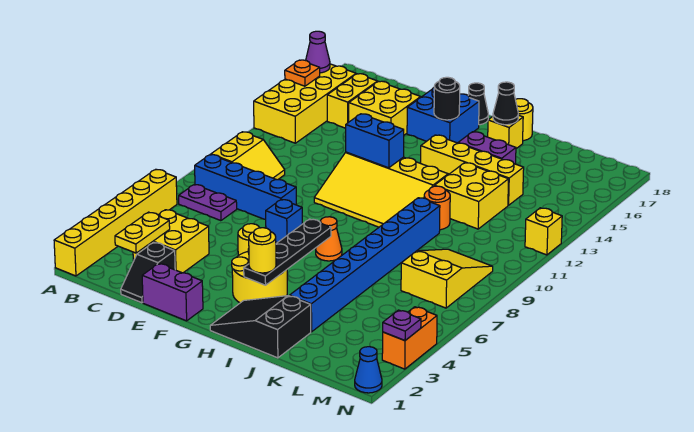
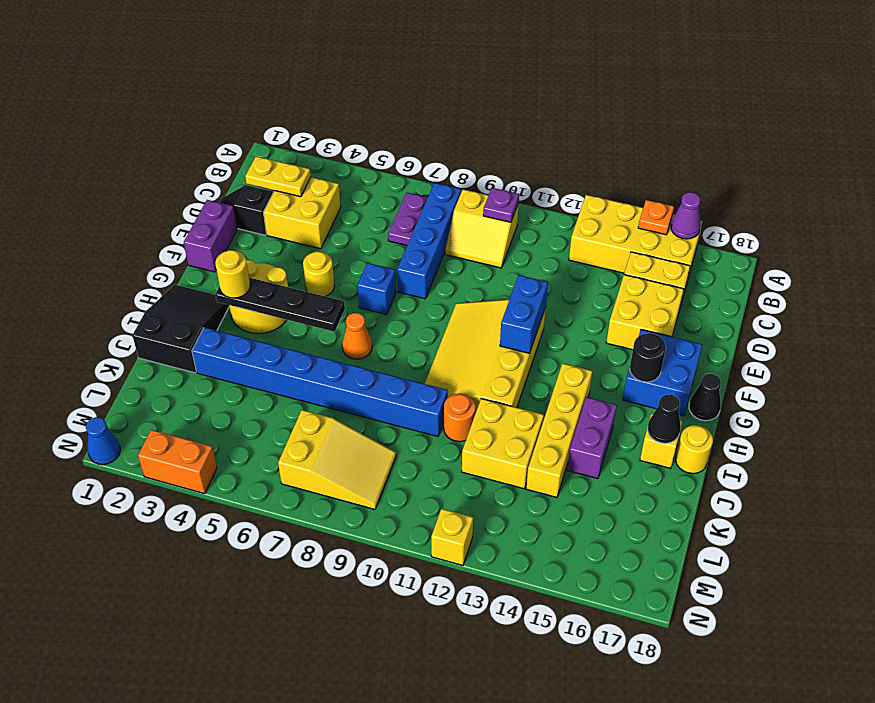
yellow brick A1:A6 level 1 -> none
purple plate N3 level 2 -> purple plate B10 level 2

